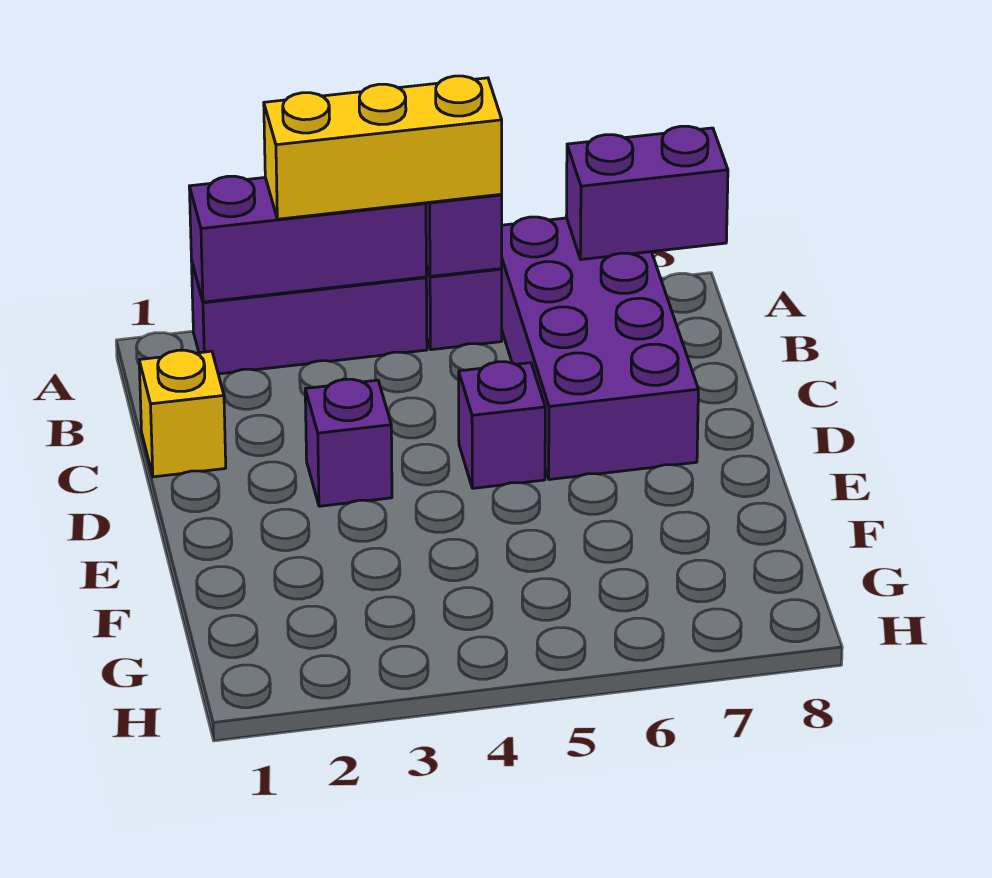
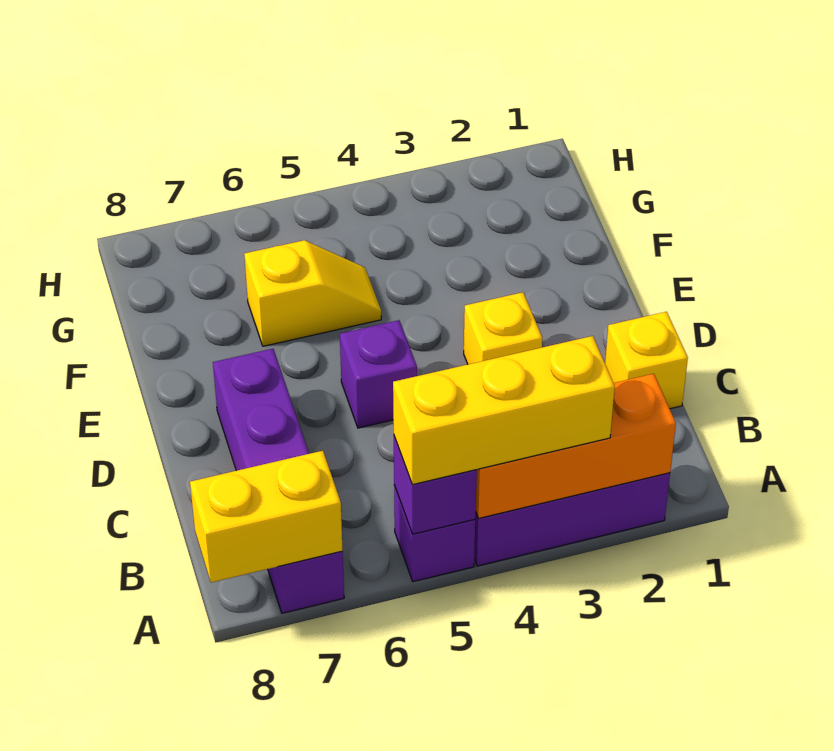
purple brick A2:A4 level 2 -> orange brick A2:A4 level 2
purple brick A6:D7 level 1 -> purple brick A7:D7 level 1
purple brick A7:A8 level 2 -> yellow brick A7:A8 level 2
purple brick D3 level 1 -> yellow brick D3 level 1
none -> yellow slope F5:F6 level 1 top 6

